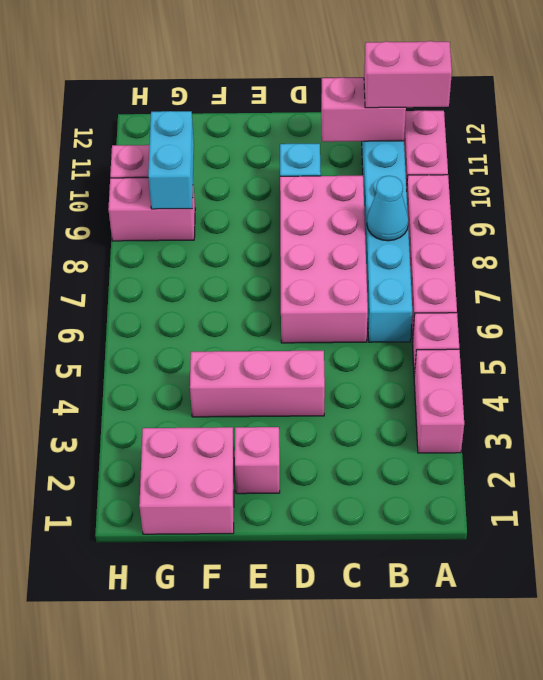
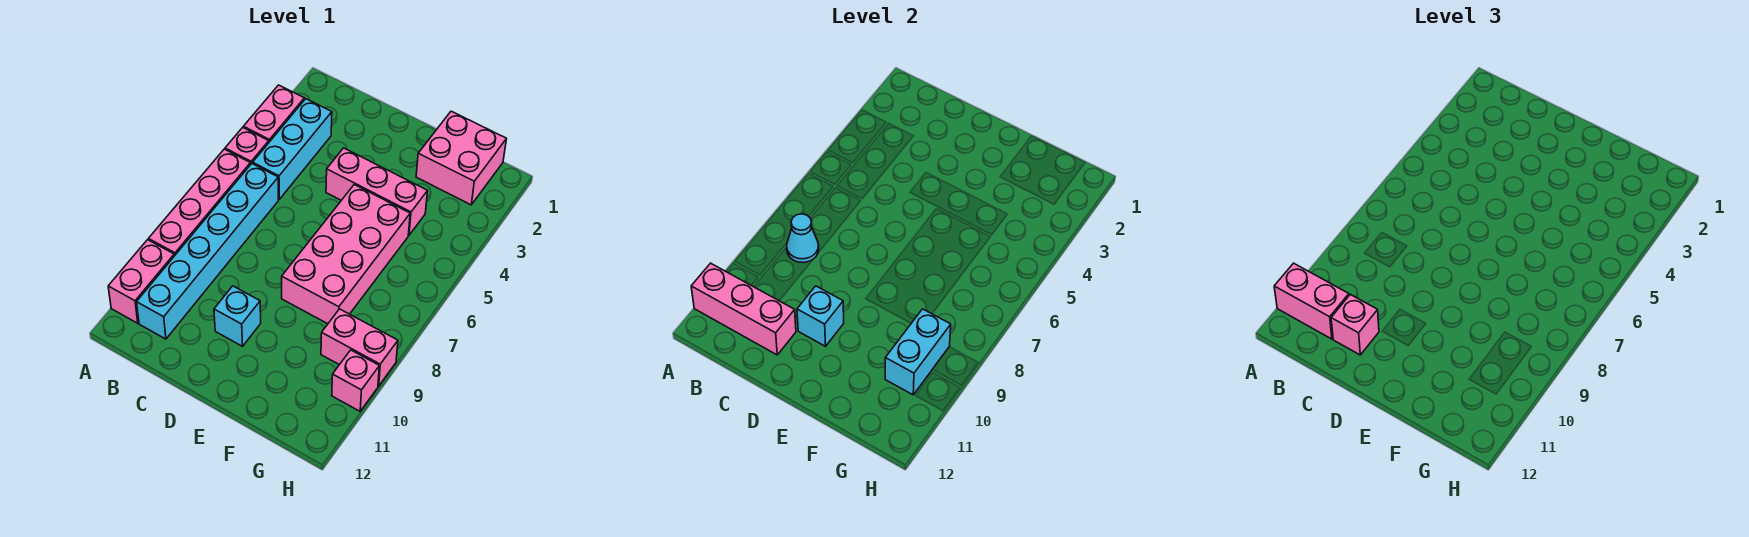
none -> cyan brick B3:B5 level 1
pink brick B11:C11 level 2 -> pink brick A11:C11 level 2
pink brick C6:D9 level 1 -> pink brick E5:F8 level 1
none -> cyan brick D10 level 2
pink brick E2 level 1 -> pink brick C11 level 3

